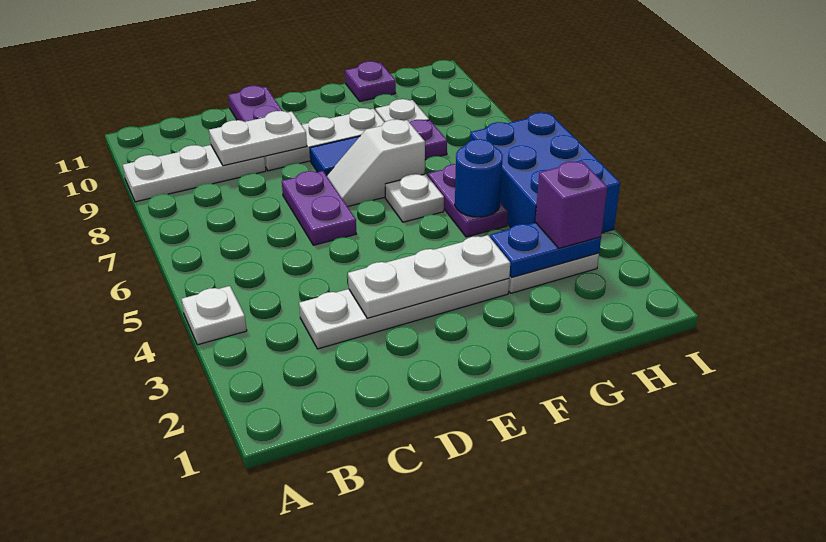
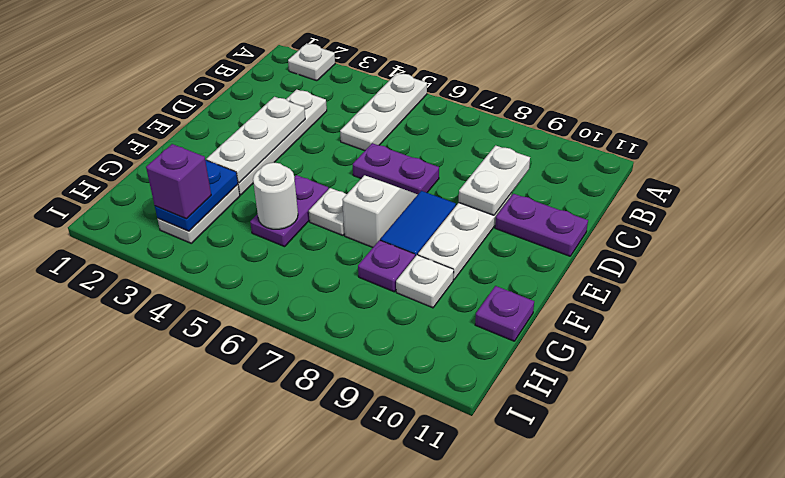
white plate A4 level 1 -> white plate A2 level 1
white plate A9:C9 level 1 -> white plate A5:C5 level 1
purple plate G5:G6 level 1 -> purple plate F5:G5 level 1
blue round brick G5 level 2 -> white round brick G5 level 2
blue brick H4:I6 level 1 -> none

